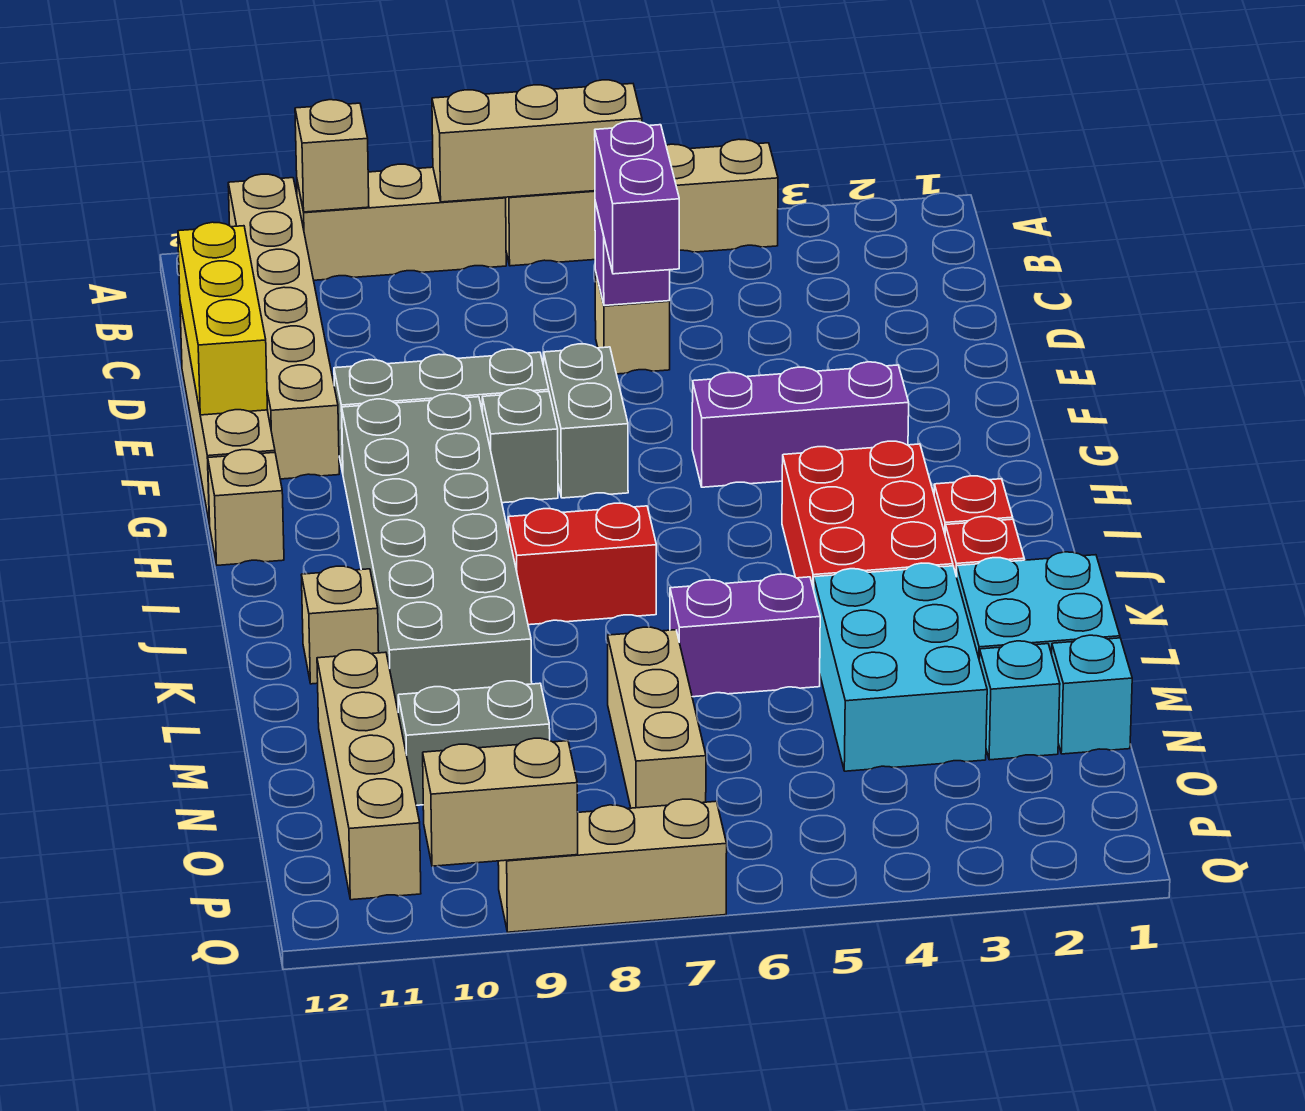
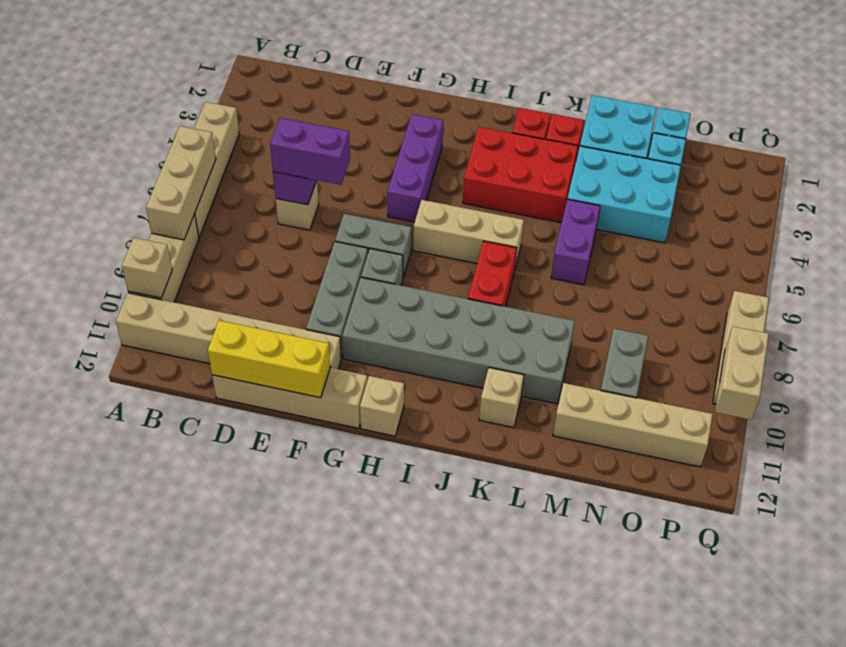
tan brick M7:O7 level 1 -> tan brick H6:J6 level 1

